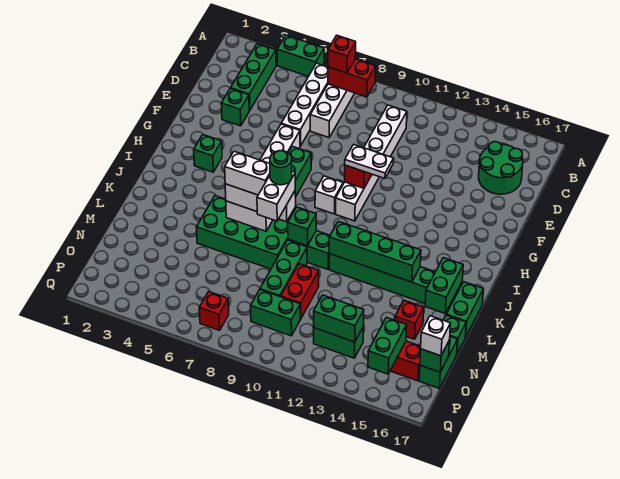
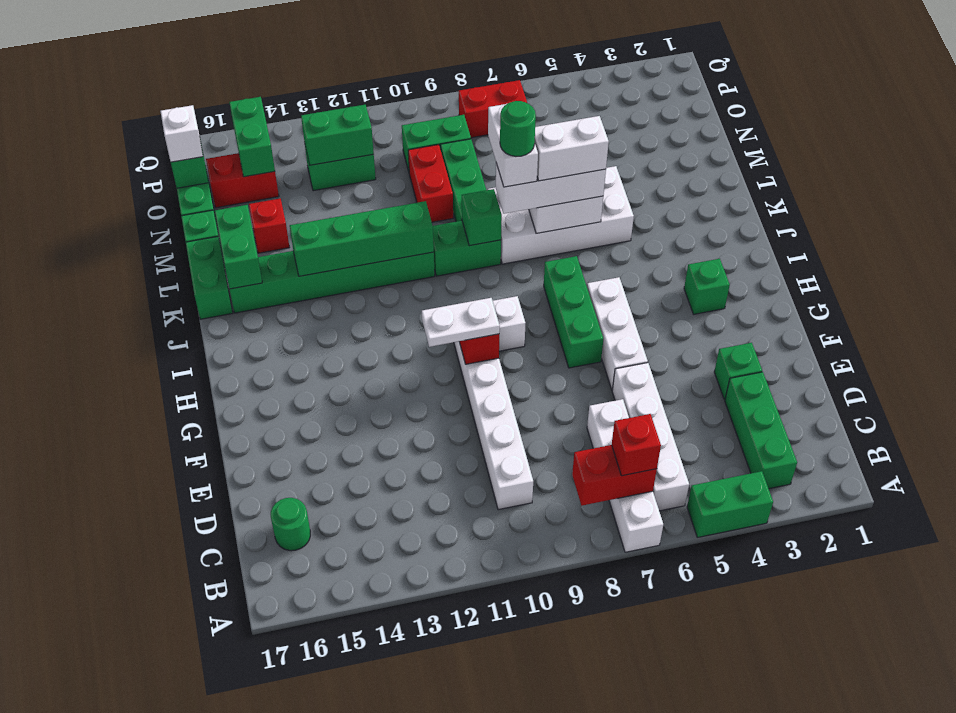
green round brick C15:D16 level 1 -> green round brick C16 level 1
green brick K5:L8 level 1 -> white brick K5:L8 level 1
red brick P7 level 1 -> red brick P7:P8 level 1

